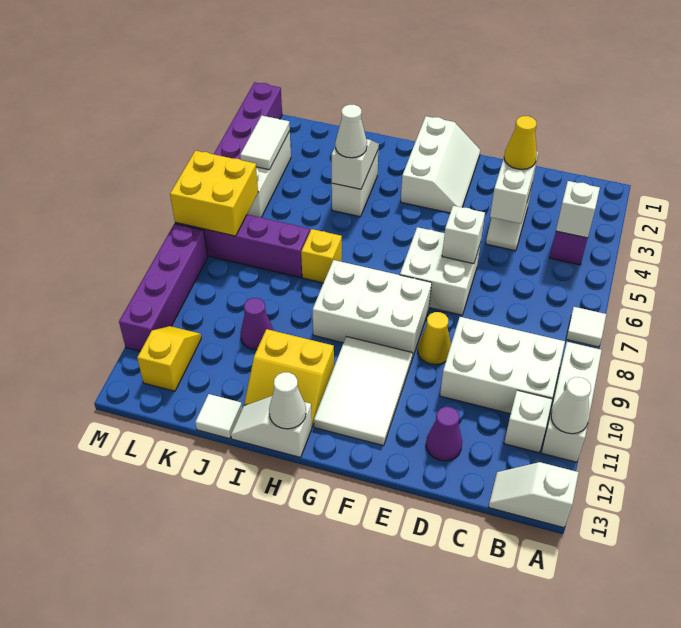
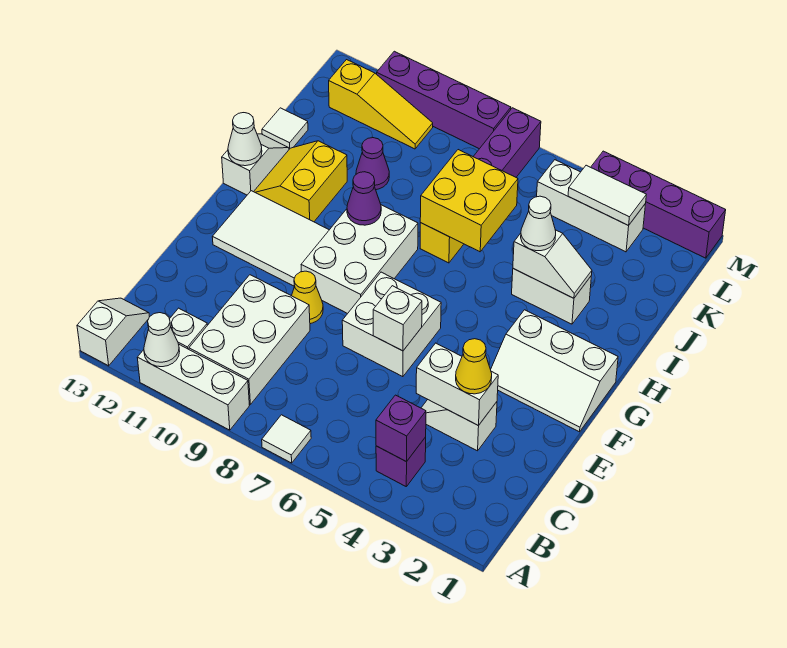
white brick B4 level 2 -> purple brick B4 level 2
purple cone D12 level 1 -> purple cone H9 level 2
yellow brick L6:M7 level 2 -> yellow brick I6:J7 level 2
yellow slope L11:L12 level 1 top 12 -> yellow slope L10:L12 level 1 top 12

